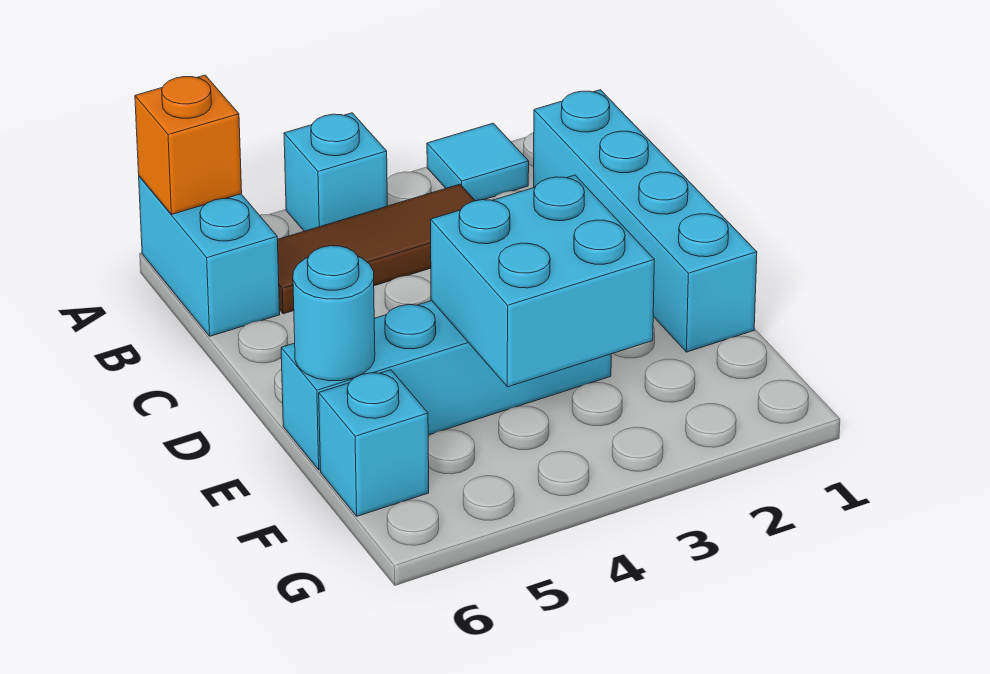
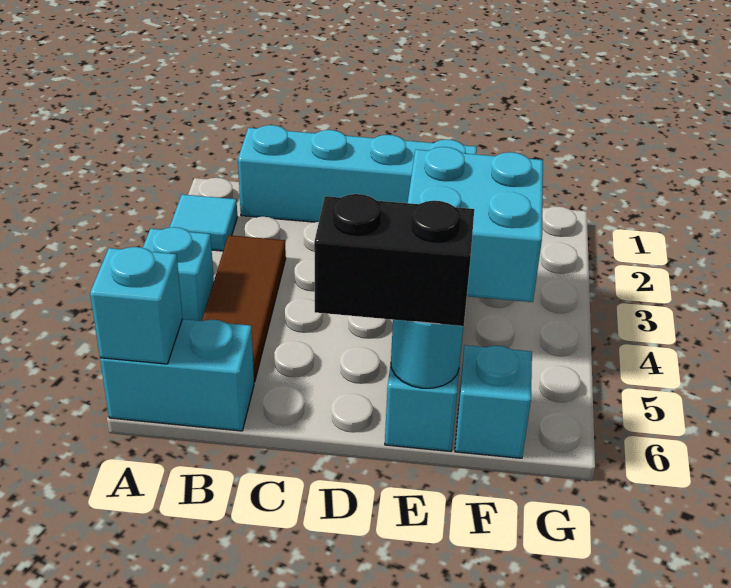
orange brick A6 level 2 -> cyan brick A6 level 2
none -> black brick D6:E6 level 3

